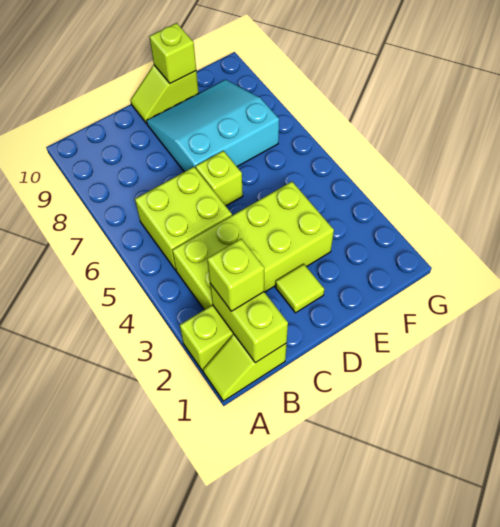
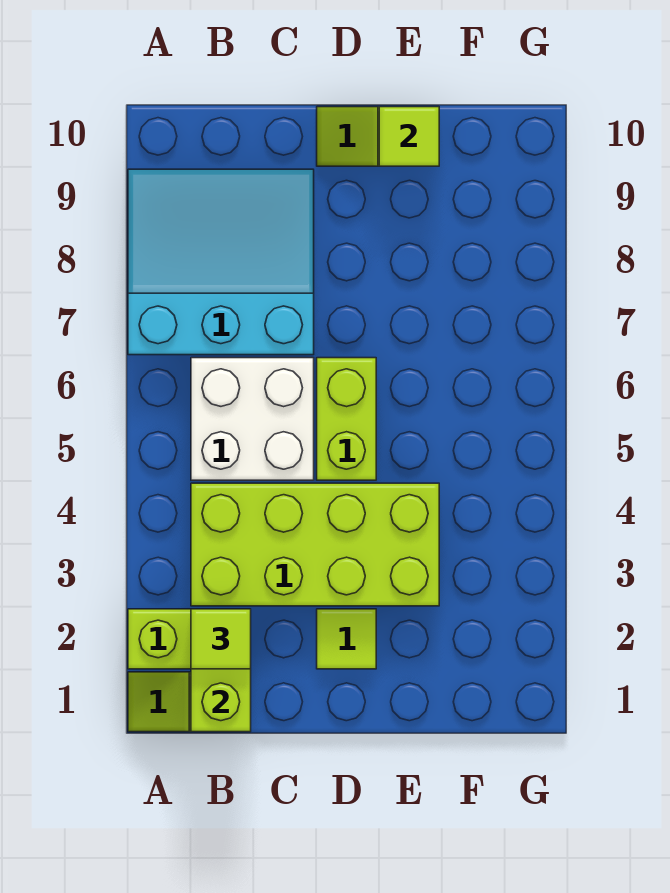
lime brick B2 level 3 -> lime tile B2 level 3
lime brick B5:C6 level 1 -> white brick B5:C6 level 1
lime brick D6 level 1 -> lime brick D5:D6 level 1
cyan slope D7:F9 level 1 top 7 -> cyan slope A7:C9 level 1 top 7
lime brick E10 level 2 -> lime tile E10 level 2

